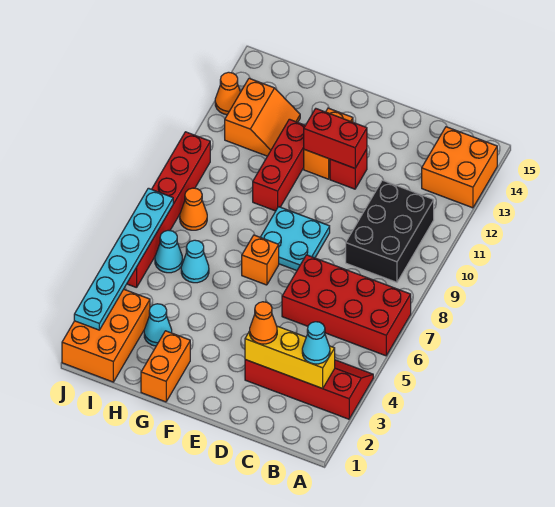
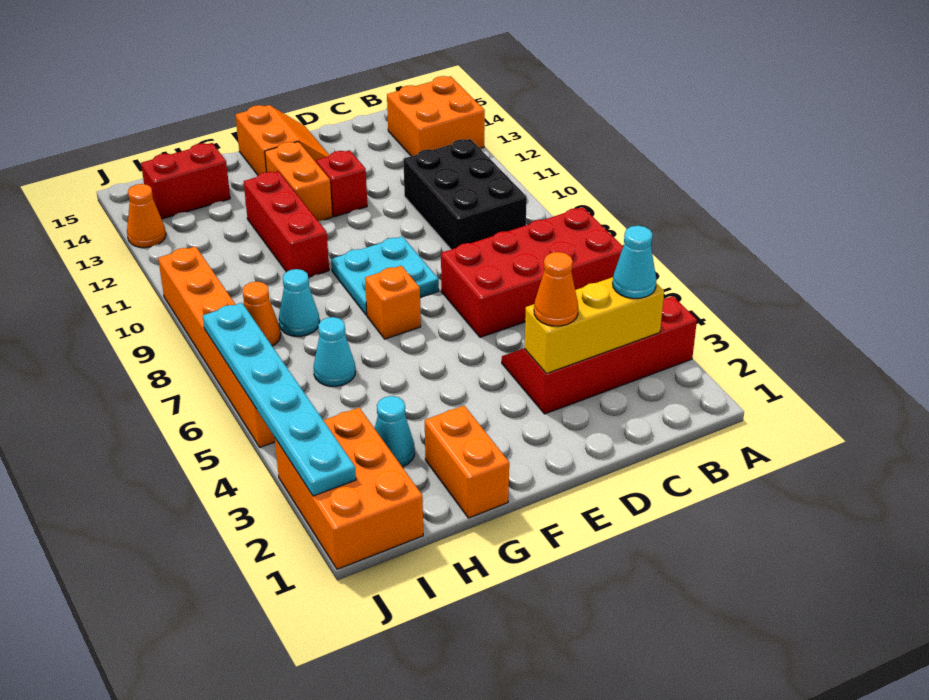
red brick E12:F12 level 2 -> red brick H14:I14 level 1
orange slope H12:I13 level 1 top I -> orange slope E14:F15 level 1 top F
cyan cone I6 level 1 -> cyan cone H8 level 1
red brick J5:J10 level 1 -> orange brick J5:J10 level 1

